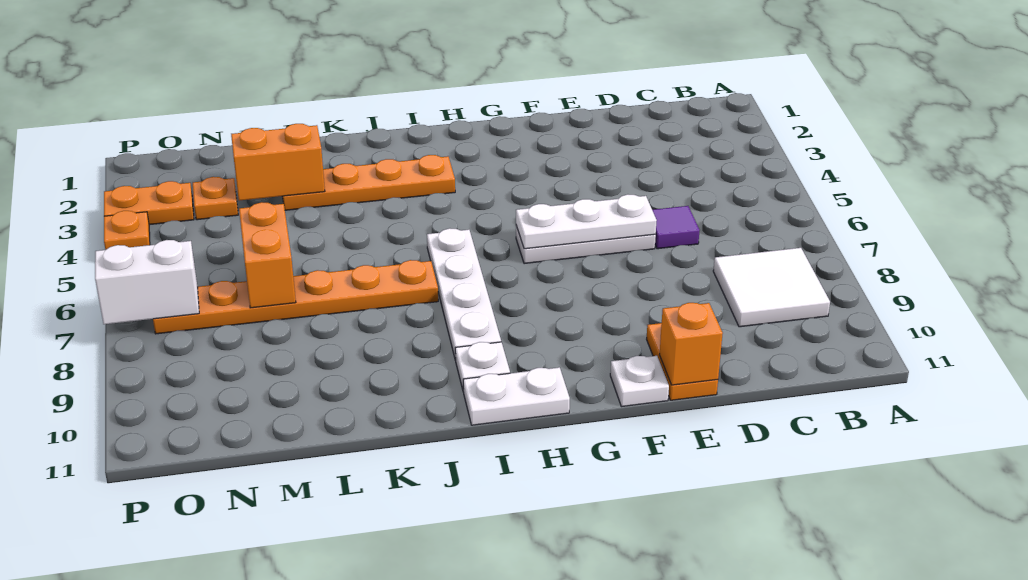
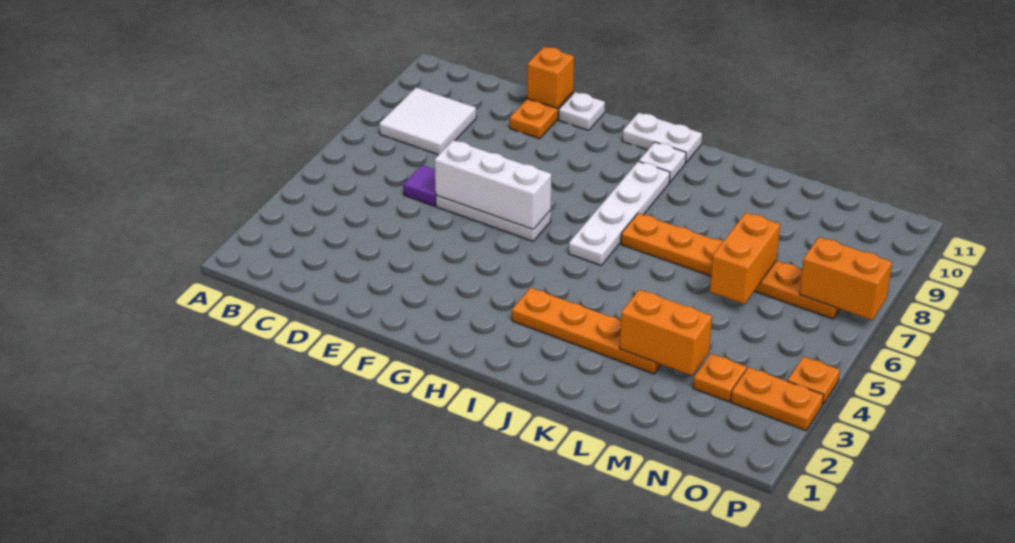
white plate E6:G6 level 2 -> white brick E6:G6 level 2
white brick O7:P7 level 2 -> orange brick O7:P7 level 2

